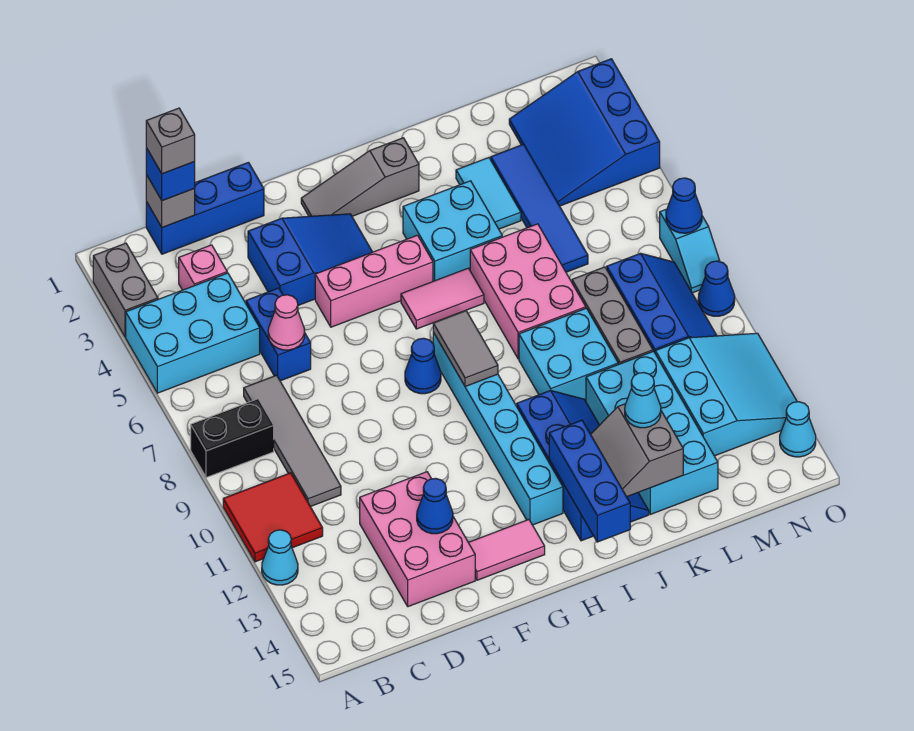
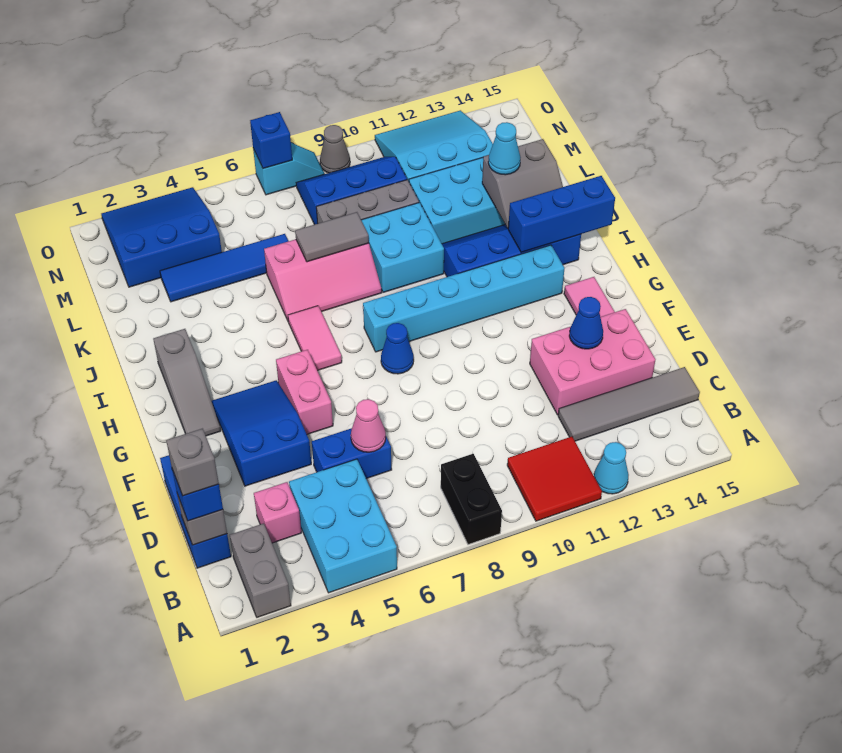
grey brick A2:A3 level 1 -> grey brick A2:B2 level 1
grey tile C7:C10 level 1 -> grey tile C12:C15 level 1
pink brick F5:H5 level 1 -> pink brick F5:G5 level 1
grey tile H8:H9 level 2 -> grey tile K7:K8 level 2
cyan brick I4:J5 level 1 -> none
pink brick J6:K8 level 1 -> pink slope J6:K8 level 1 top K
cyan tile K3:K4 level 1 -> none
blue slope M2:O4 level 1 top O -> blue slope M2:O4 level 1 top M
blue cone O7 level 2 -> blue brick O7 level 2
blue cone O9 level 1 -> grey cone O9 level 1
cyan cone O14 level 1 -> none

